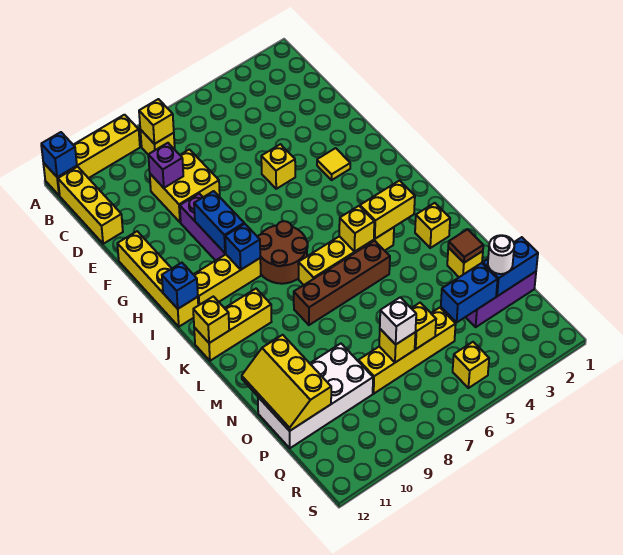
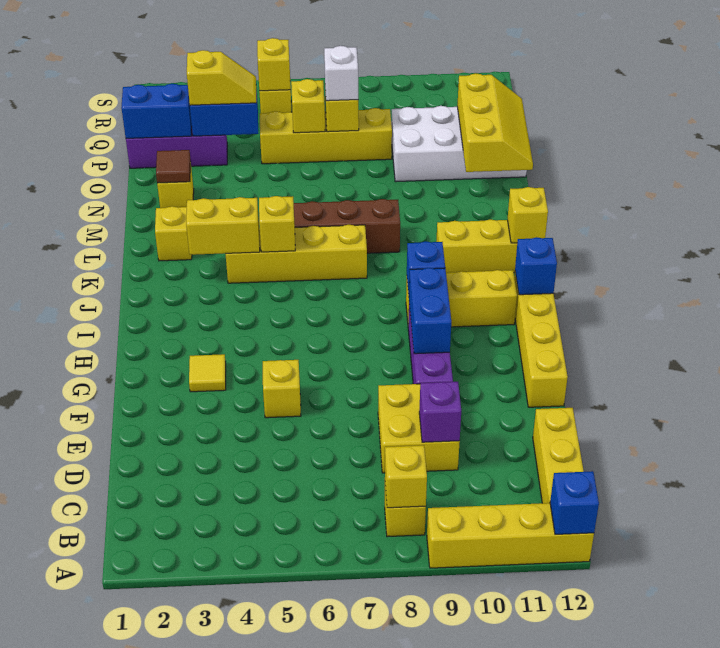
brown round brick I7:J8 level 1 -> none
white round brick P2 level 3 -> none
none -> yellow slope P3:P4 level 3 top 3
none -> yellow brick R5 level 2

